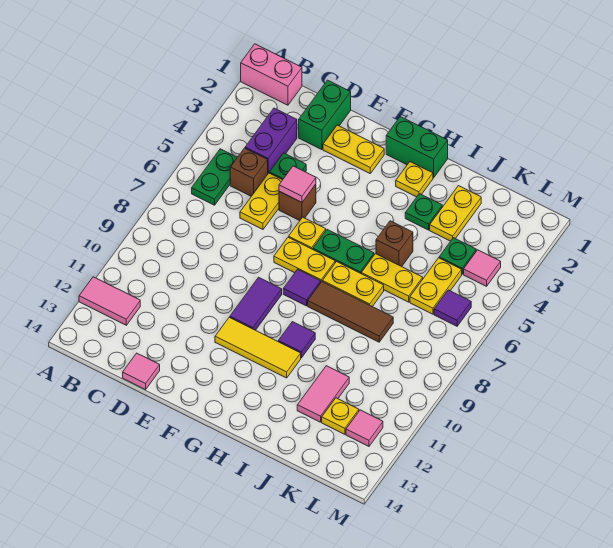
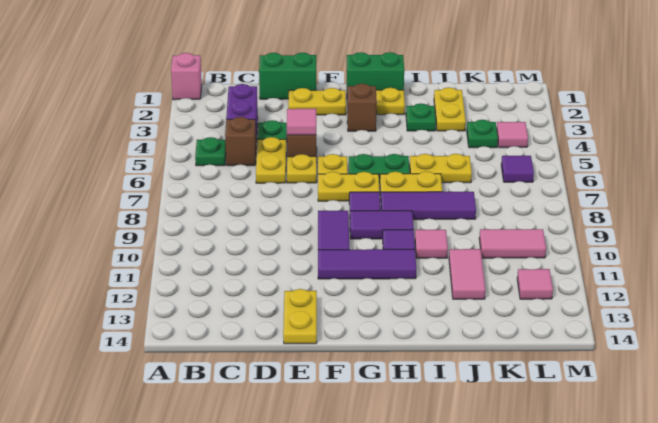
pink brick A1:B1 level 1 -> pink brick A1 level 1
pink tile A12:B12 level 1 -> pink tile K10:L10 level 1
green plate B5:B6 level 1 -> green plate B5 level 1
green brick D1:D2 level 1 -> green brick D1:E1 level 1
pink tile D14 level 1 -> pink tile I10 level 1
yellow tile F11:H11 level 1 -> purple tile F11:H11 level 1
none -> purple tile G9:H9 level 1
brown tile H8:J8 level 1 -> purple tile H8:J8 level 1
brown brick I5 level 1 -> brown brick G3 level 1
yellow plate K5:K6 level 1 -> yellow plate E13:E14 level 1
yellow plate K12 level 1 -> yellow plate E6 level 1

